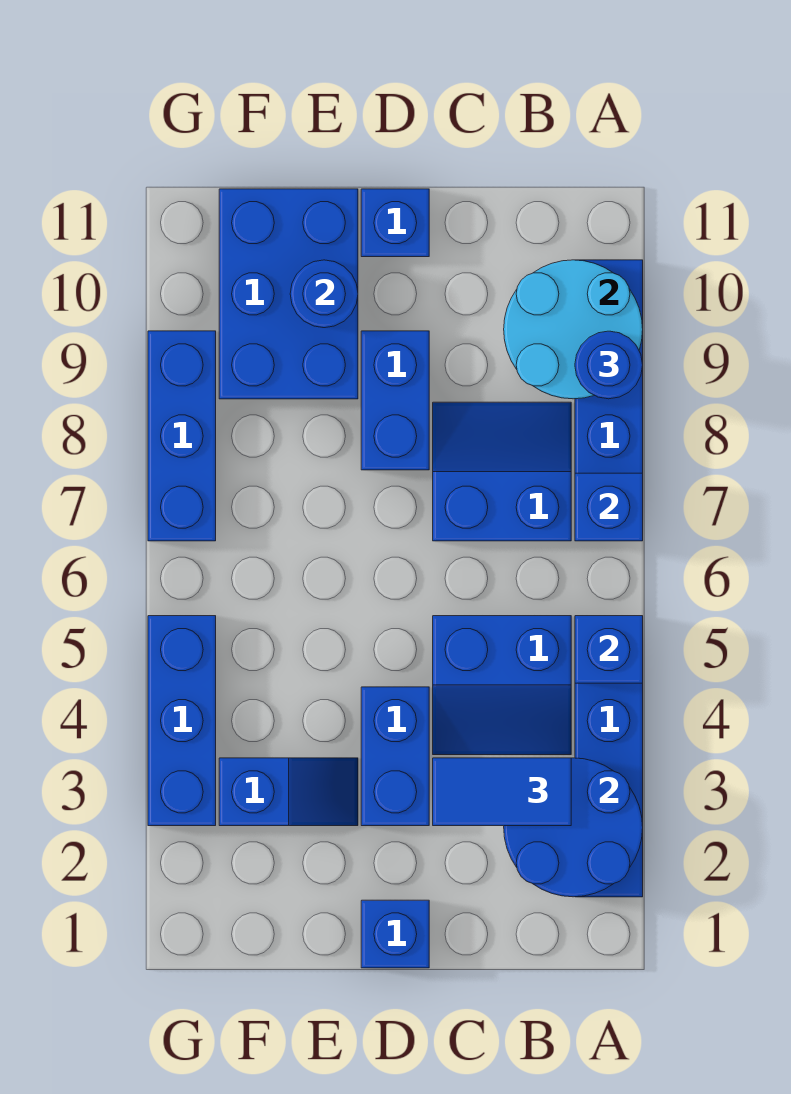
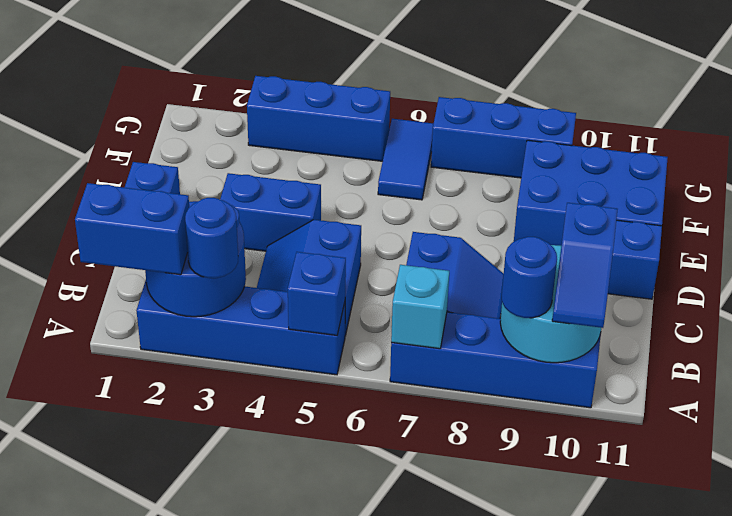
blue brick A7 level 2 -> cyan brick A7 level 2
blue tile B3:C3 level 3 -> blue tile F6:G6 level 1
blue brick D8:D9 level 1 -> blue brick A1:A2 level 3
blue slope E3:F3 level 1 top F -> blue slope A10:B10 level 3 top B
blue round brick E10 level 2 -> blue round brick A3 level 3

